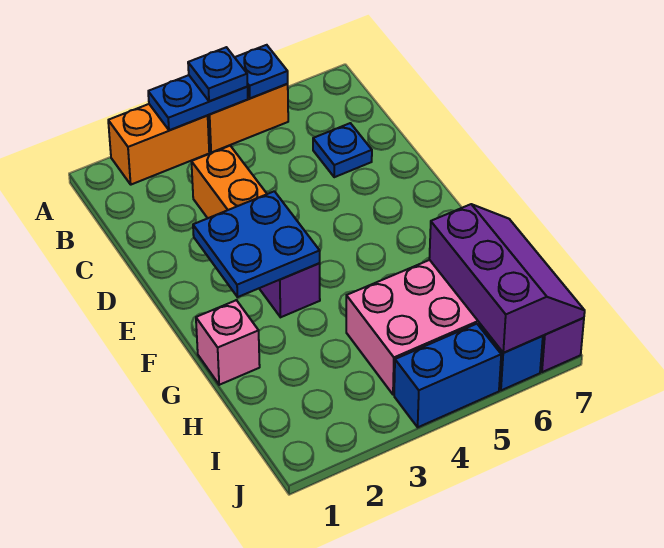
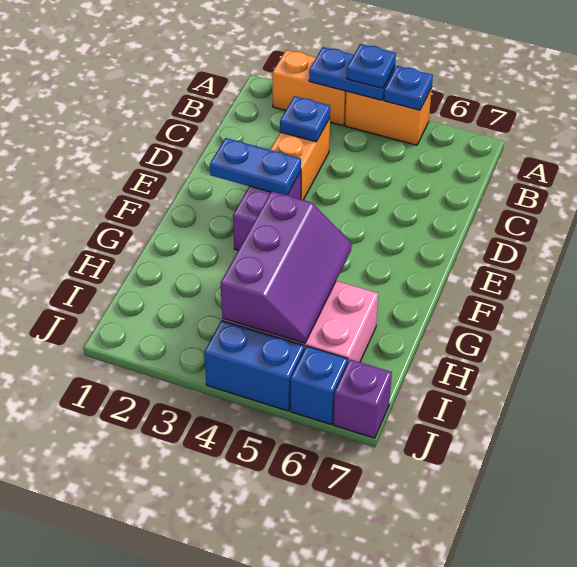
blue plate C6 level 1 -> blue plate C3 level 2
blue plate E2:F3 level 2 -> blue plate E2:E3 level 2
pink brick G1 level 1 -> none
purple slope H6:J7 level 2 top 6 -> purple slope G4:I5 level 2 top 4

